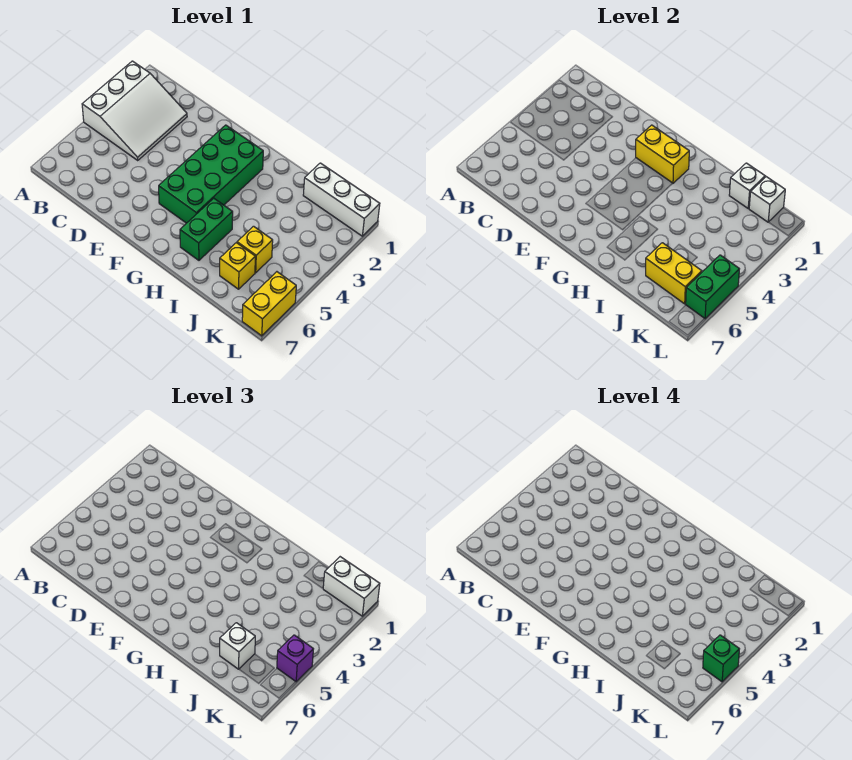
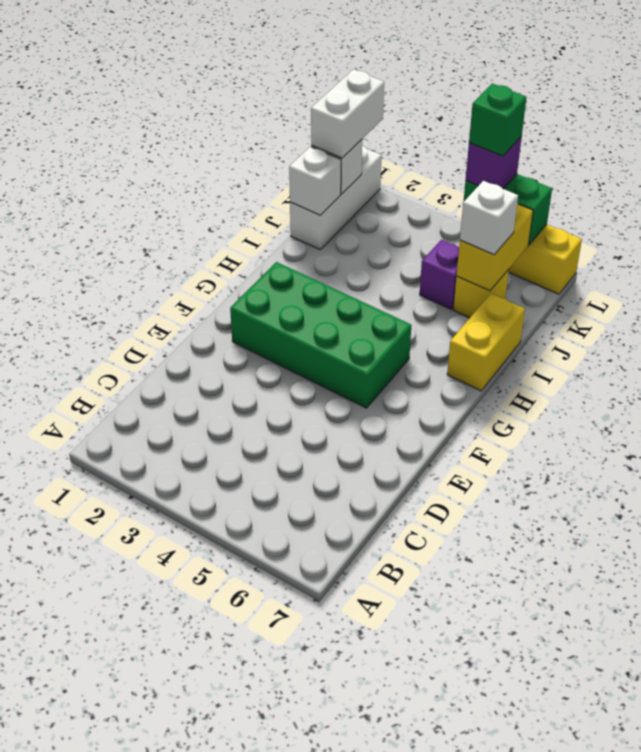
white slope A2:C4 level 1 top A -> none
yellow brick F2:G2 level 2 -> yellow brick H7:I7 level 1
green brick H5:H6 level 1 -> none
yellow brick J5 level 1 -> purple brick J5 level 1

